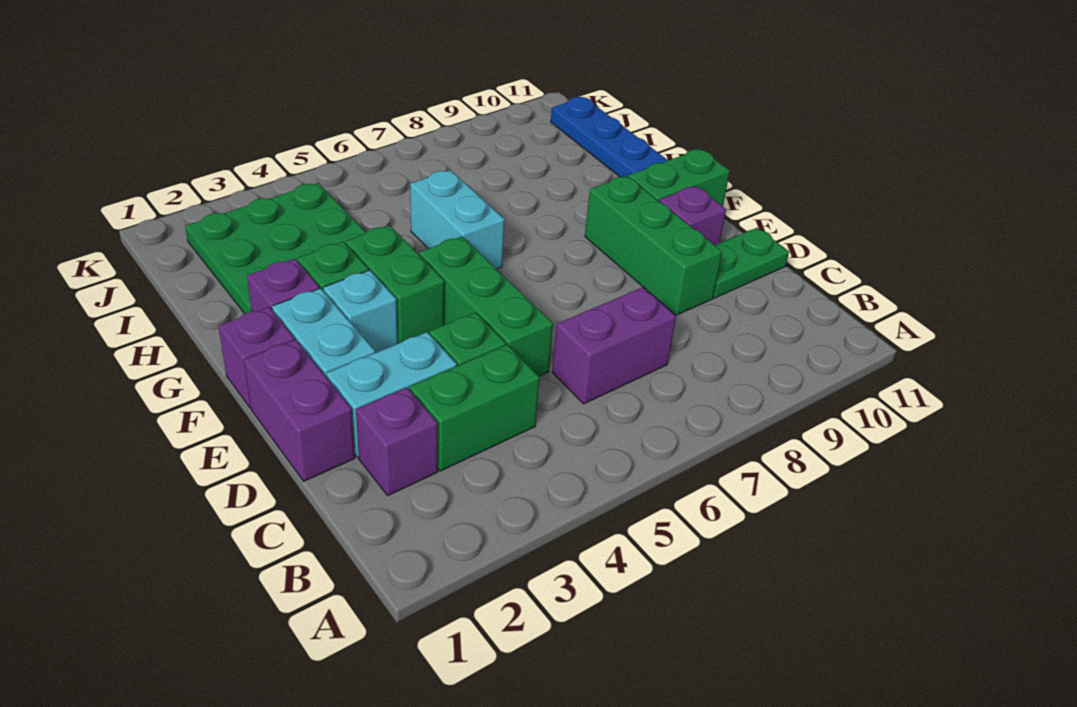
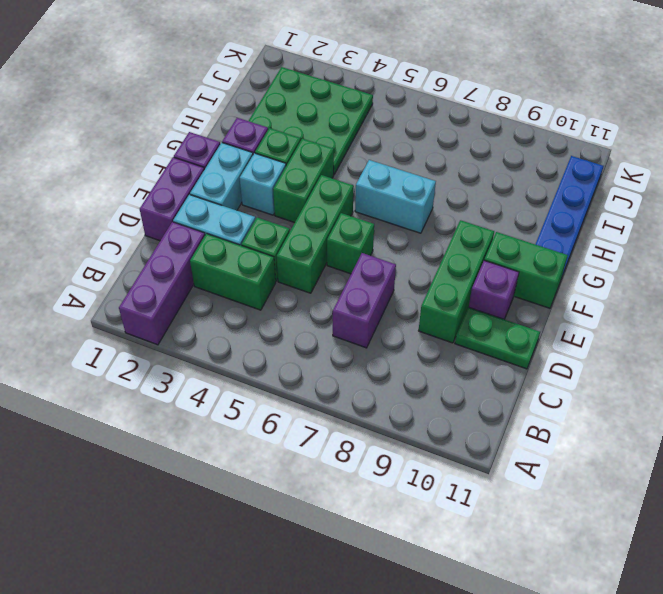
purple brick C2 level 1 -> purple brick A2:C2 level 1
purple brick C6:C7 level 1 -> purple brick C7:D7 level 1
none -> green brick E6 level 1
cyan brick G6:H6 level 1 -> cyan brick G6:G7 level 1

